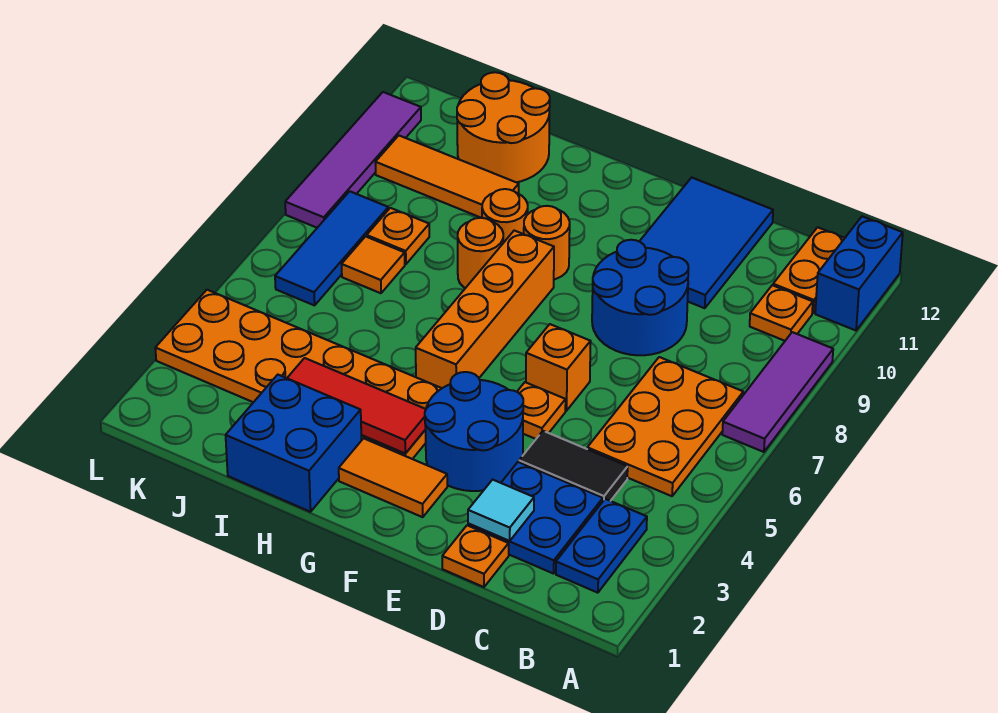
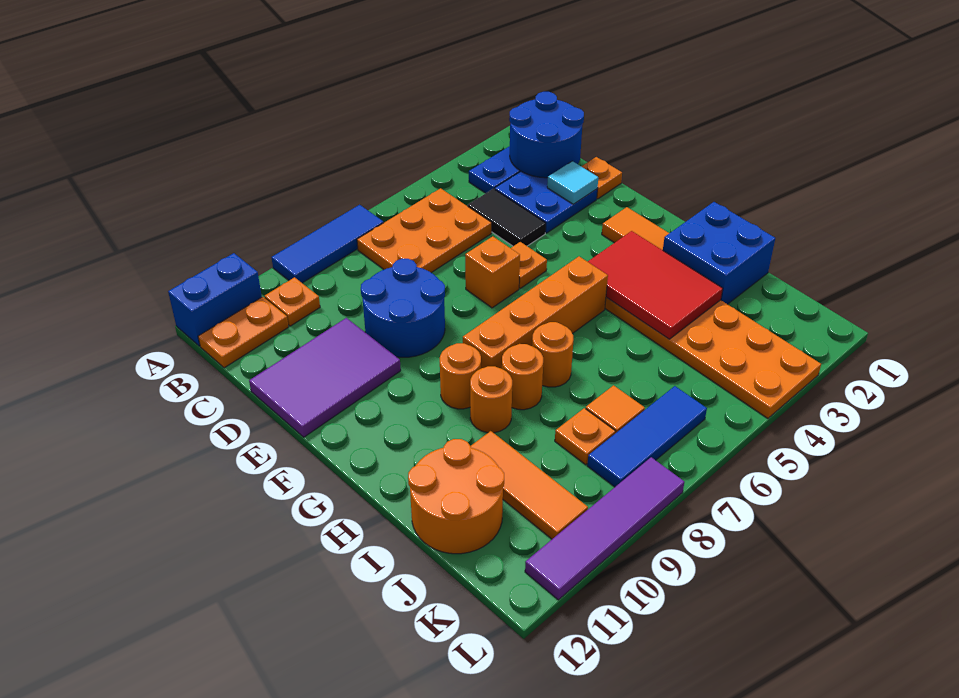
purple tile A7:A9 level 1 -> blue tile A7:A9 level 1
blue tile D10:E12 level 1 -> purple tile D10:E12 level 1
blue round brick E3:F4 level 1 -> blue round brick B1:C2 level 2
red tile G3:I3 level 2 -> red tile G3:I4 level 2
none -> orange round brick H7 level 1

